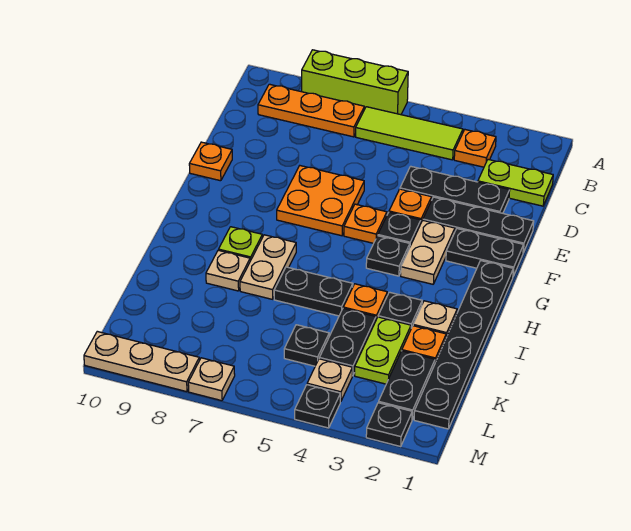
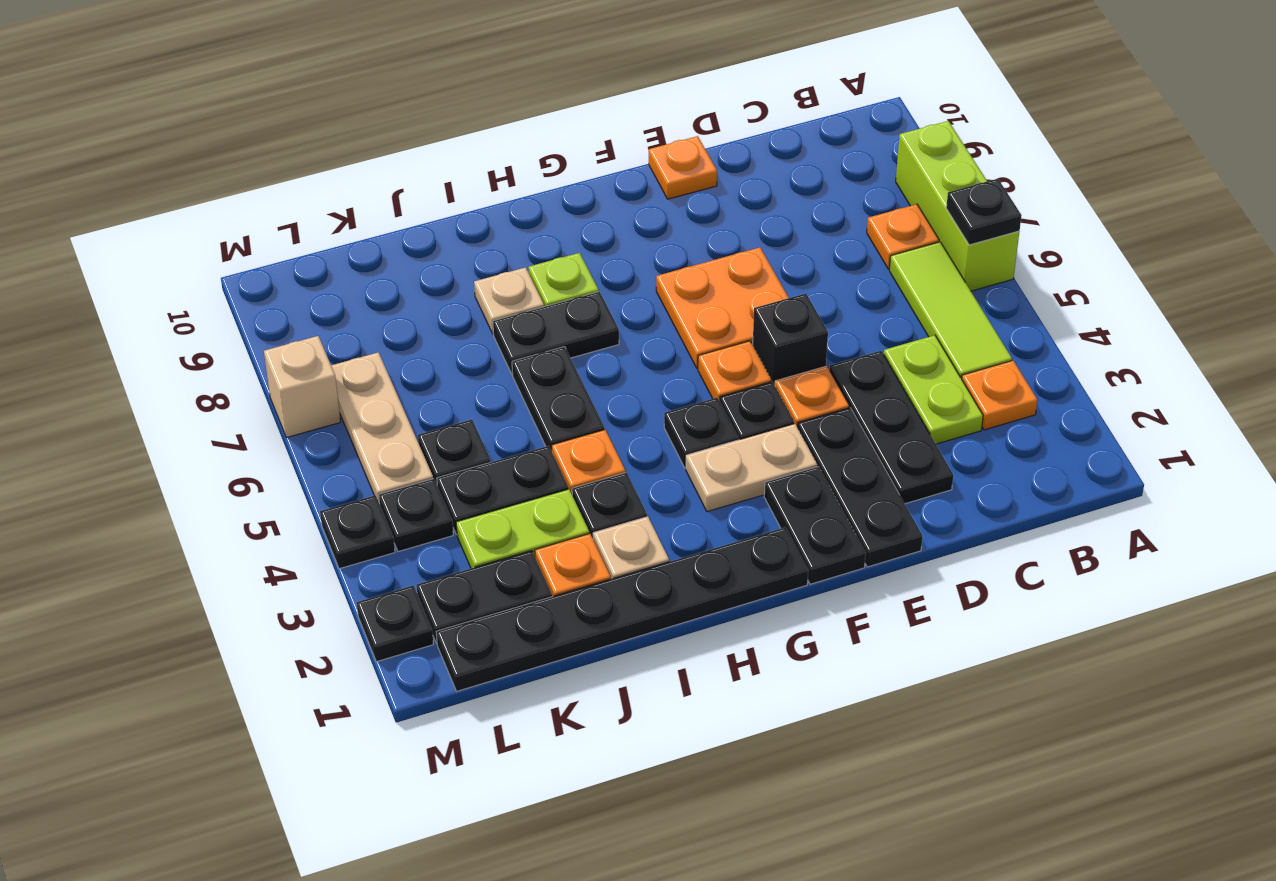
none -> black plate A6 level 2
orange plate B7:B9 level 1 -> orange plate B7 level 1
lime plate C1:C2 level 1 -> lime plate C3:C4 level 1
none -> black brick E5 level 1
tan plate H7:I7 level 1 -> black plate H7:I7 level 1
tan plate L4 level 1 -> black plate L4 level 1
tan plate M7 level 1 -> tan brick M7 level 1
tan plate M8:M10 level 1 -> tan plate L5:L7 level 1

